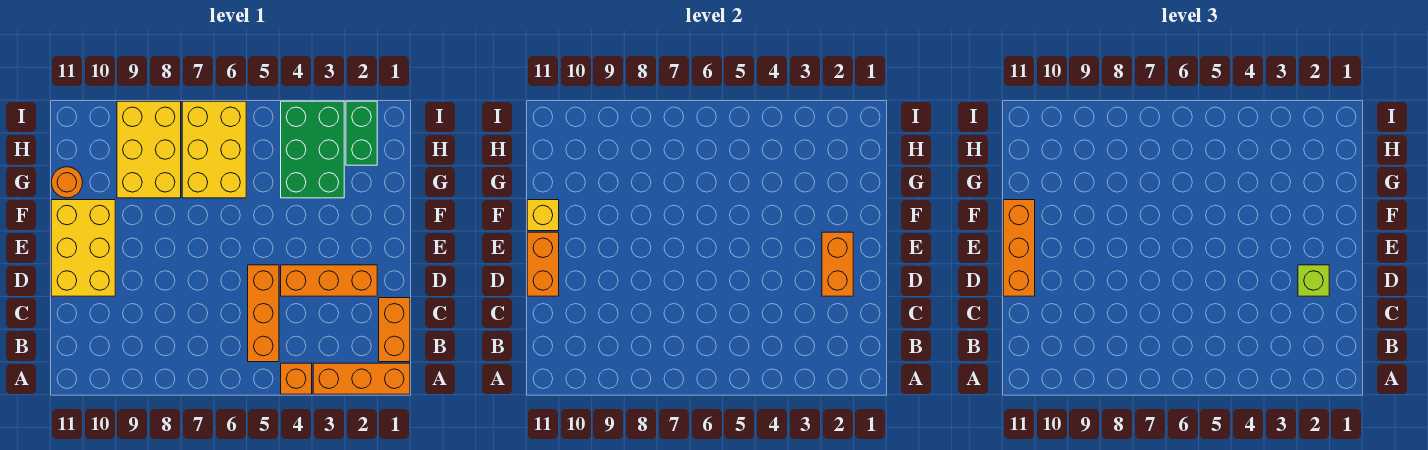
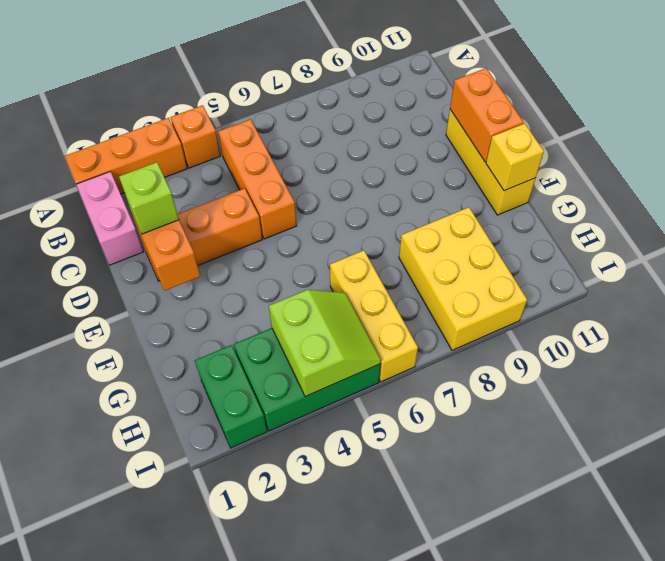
orange brick B1:C1 level 1 -> pink brick B1:C1 level 1
yellow brick D10:F11 level 1 -> yellow brick D11:F11 level 1
orange brick D11:F11 level 3 -> none
green brick G3:I4 level 1 -> green brick H3:I5 level 1
yellow brick G6:I7 level 1 -> yellow brick G6:I6 level 1
orange round brick G11 level 1 -> none
none -> lime slope H4:I5 level 2 top 4

